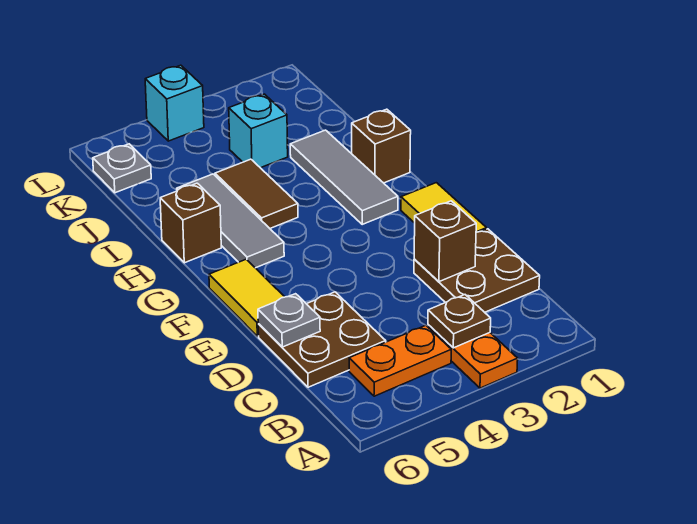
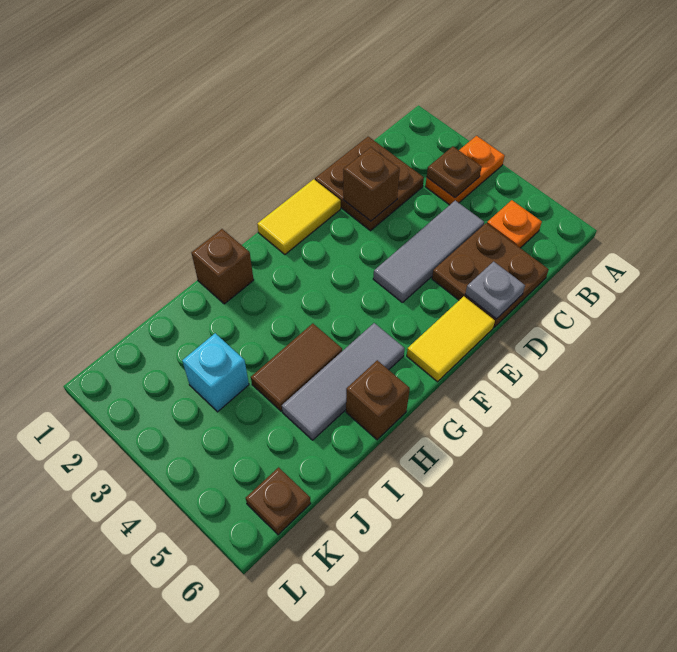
orange plate B4:B5 level 1 -> orange plate B5 level 1
grey tile G2:I2 level 1 -> grey tile C4:E4 level 1
grey plate K6 level 1 -> brown plate K6 level 1
cyan brick L4 level 1 -> none

